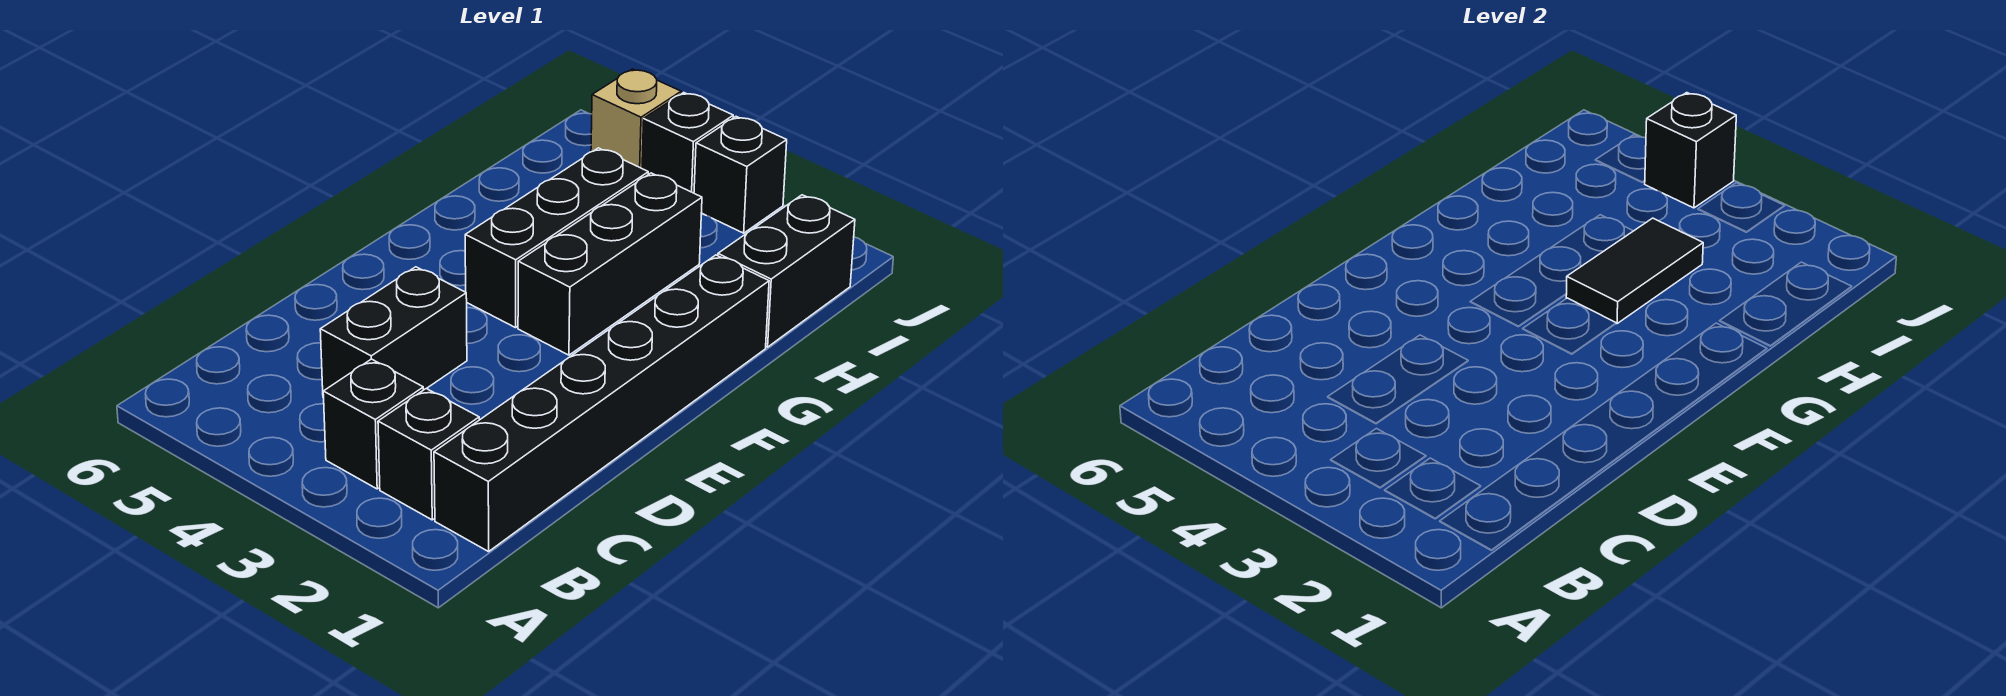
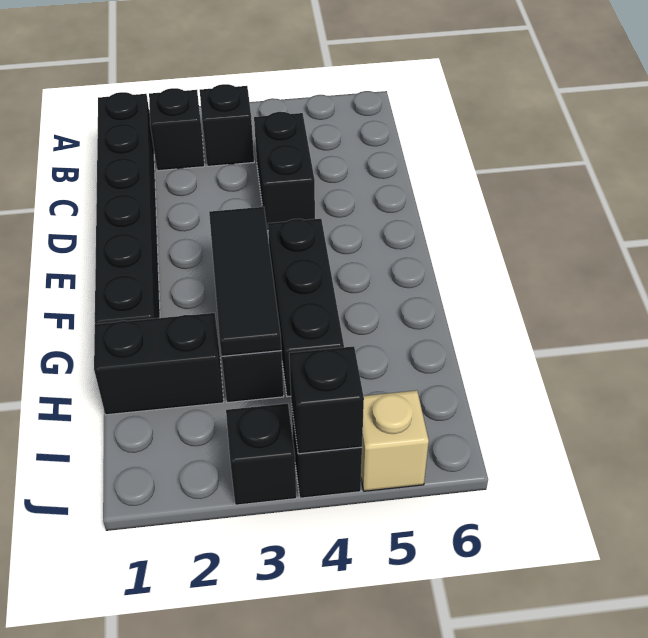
black tile G3:H3 level 2 -> black tile F3:H3 level 2
black brick H1:I1 level 1 -> black brick H1:H2 level 1

